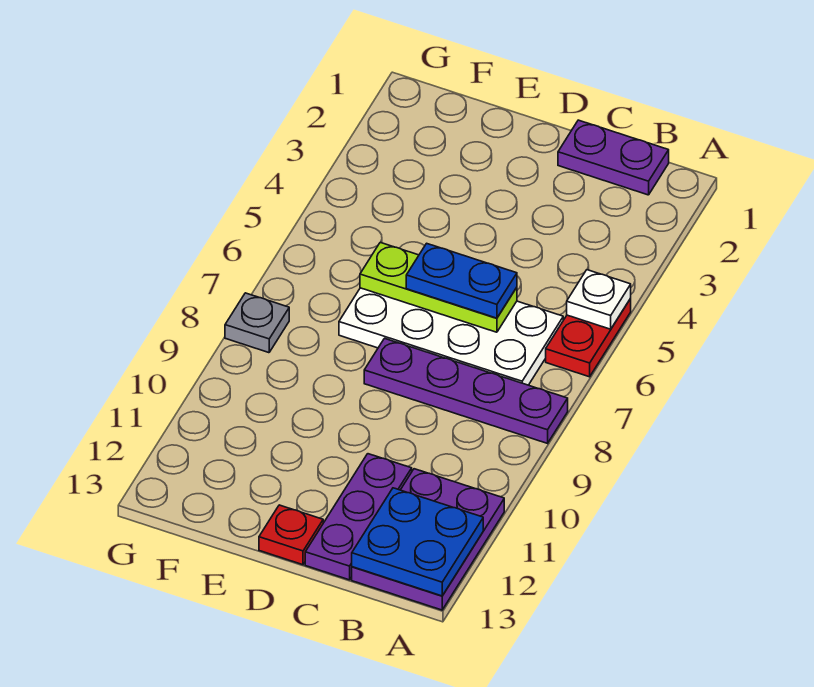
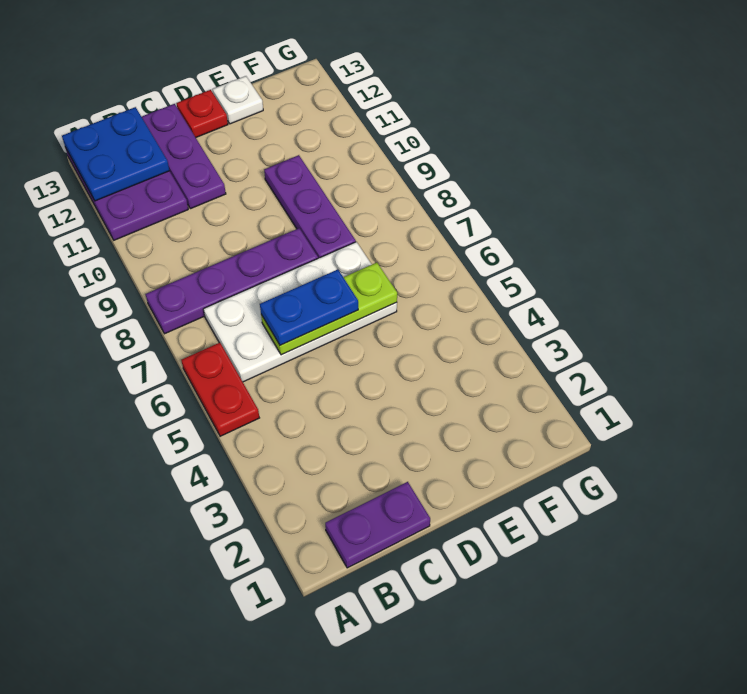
white plate A5 level 2 -> white plate E13 level 1
none -> purple plate E8:E10 level 1
grey plate G8 level 1 -> none

